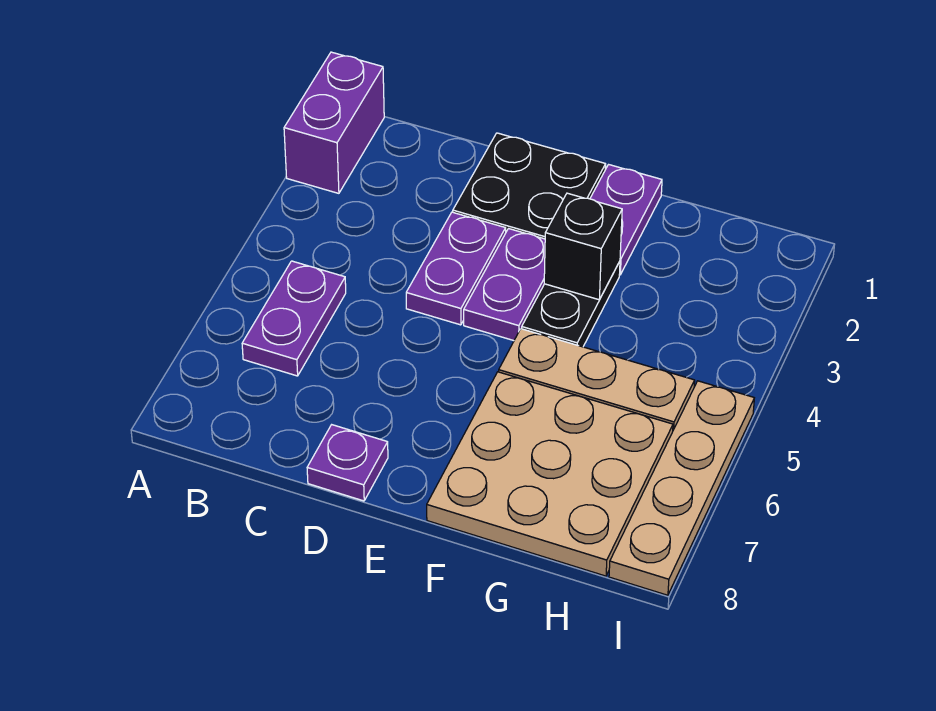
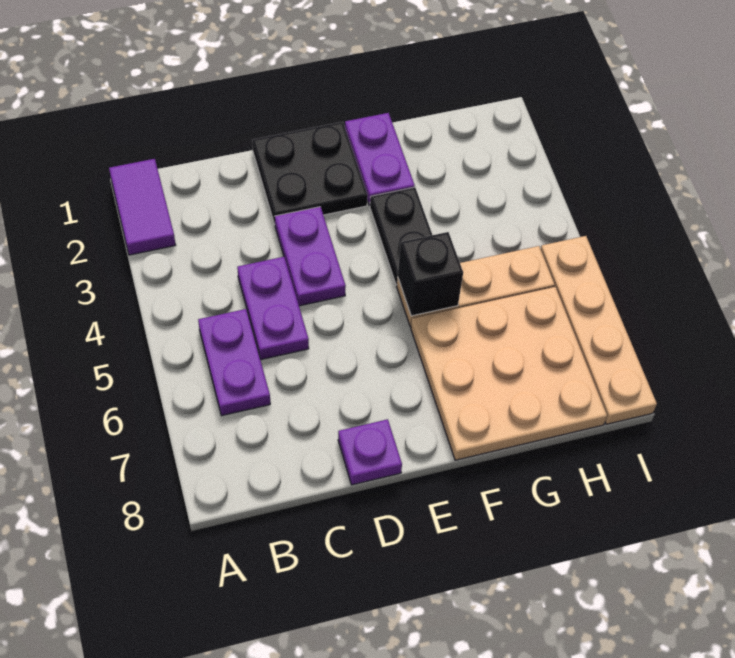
purple brick A1:A2 level 1 -> purple tile A1:A2 level 1
purple plate E3:E4 level 1 -> purple plate C4:C5 level 1
black brick F3 level 2 -> black brick F5 level 2

